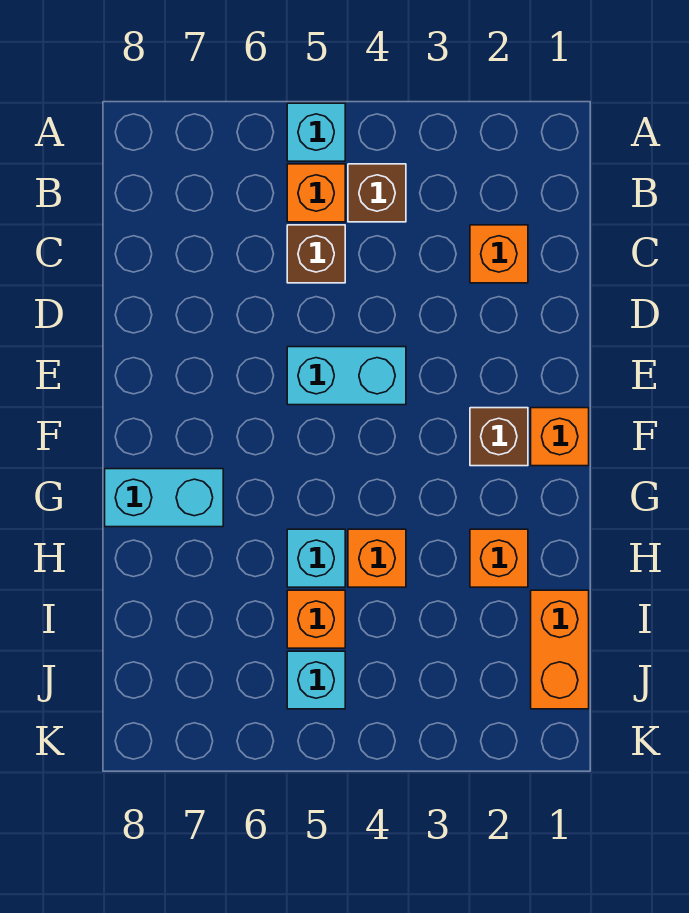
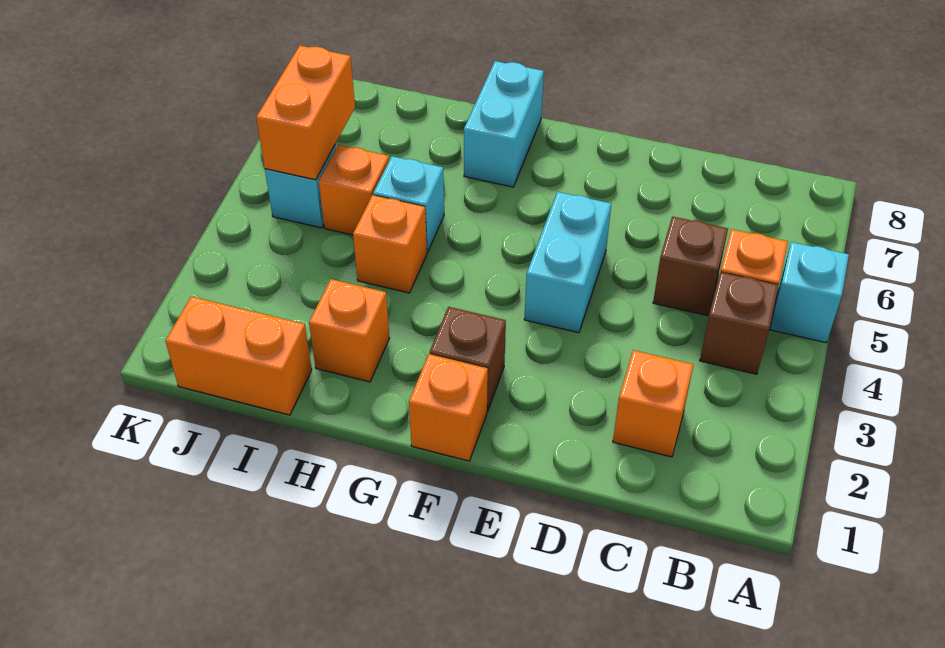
none -> orange brick J5:J6 level 2

